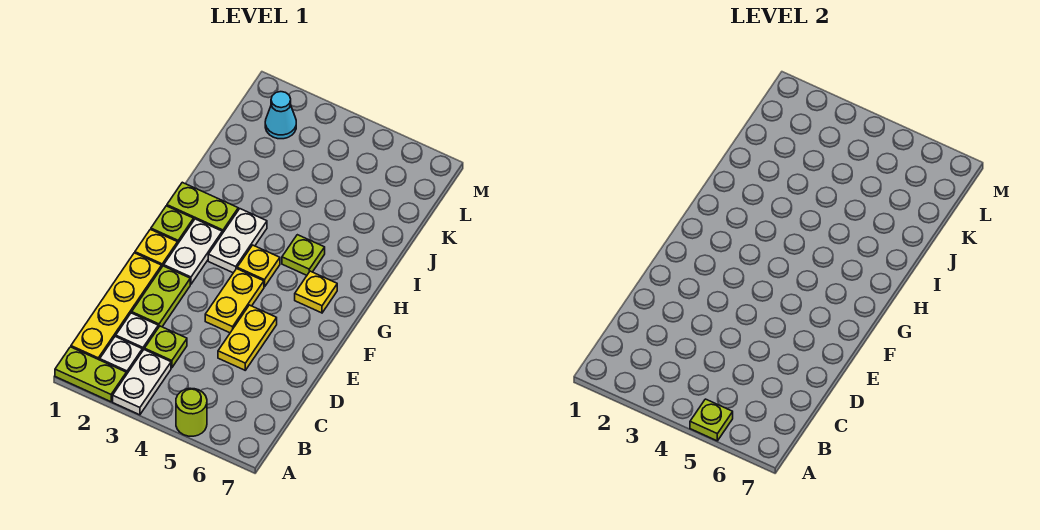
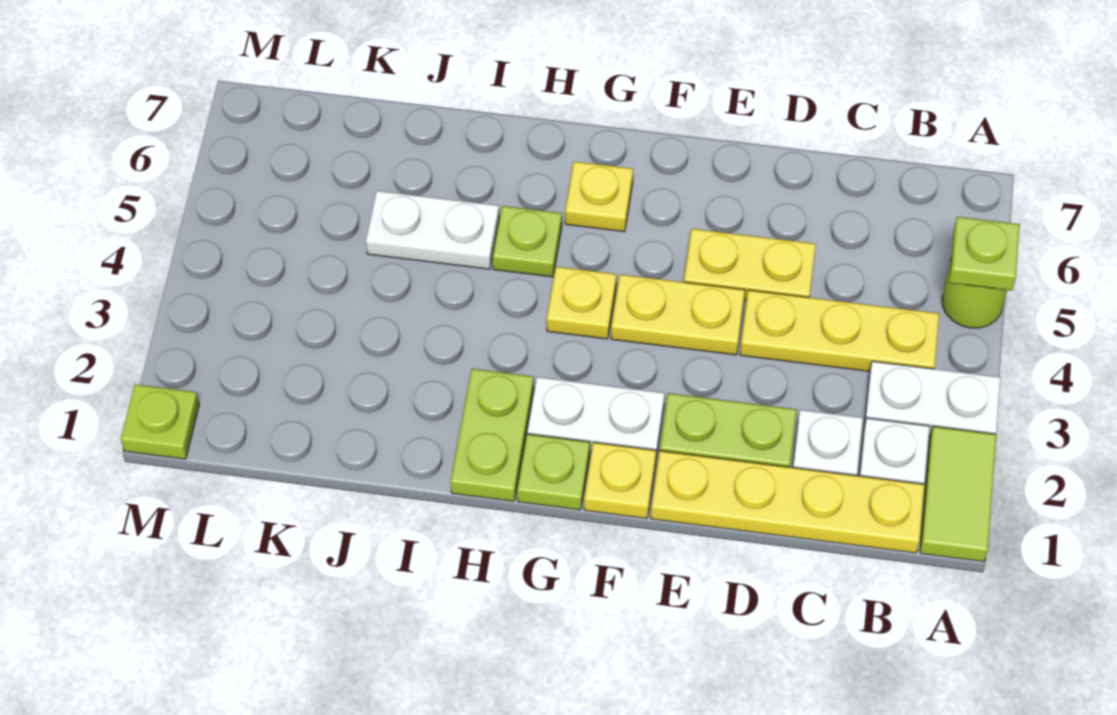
lime plate A1:A2 level 1 -> lime tile A1:A2 level 1
none -> yellow plate B4:D4 level 1
lime plate C3 level 1 -> lime plate M1 level 1
white plate G3:H3 level 1 -> white plate I5:J5 level 1
cyan cone L2 level 1 -> none

